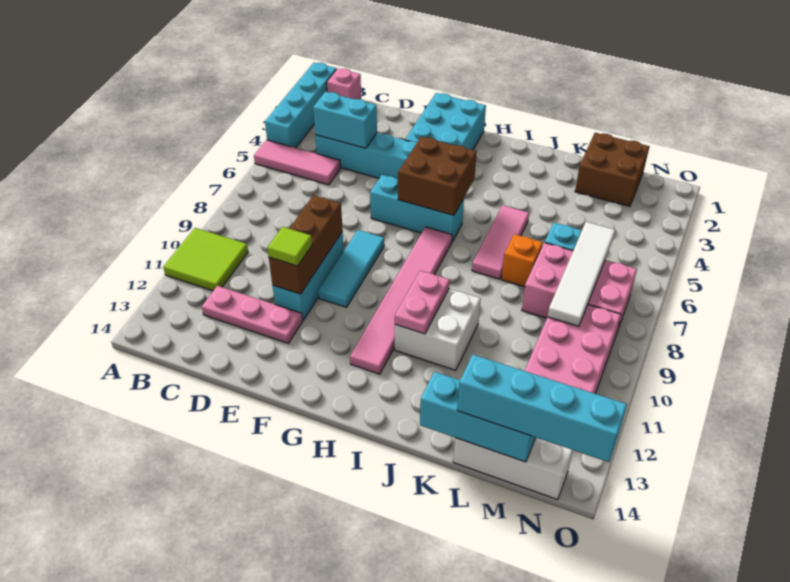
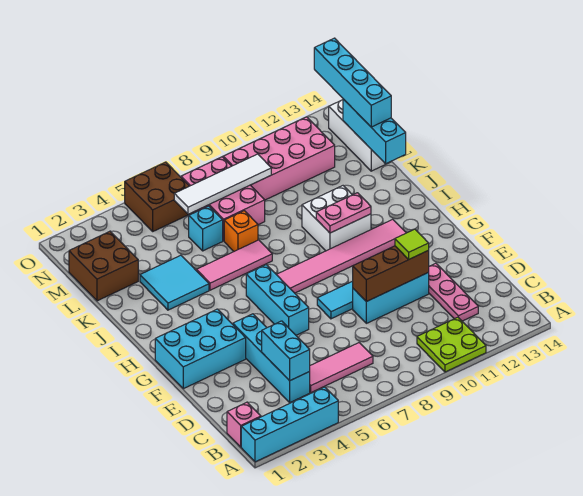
pink tile A5:C5 level 1 -> pink tile C5:C7 level 1
lime tile A10:B11 level 1 -> lime plate A10:B11 level 1
brown brick G5:H6 level 2 -> brown brick N5:O6 level 1
none -> cyan tile J3:K4 level 1

